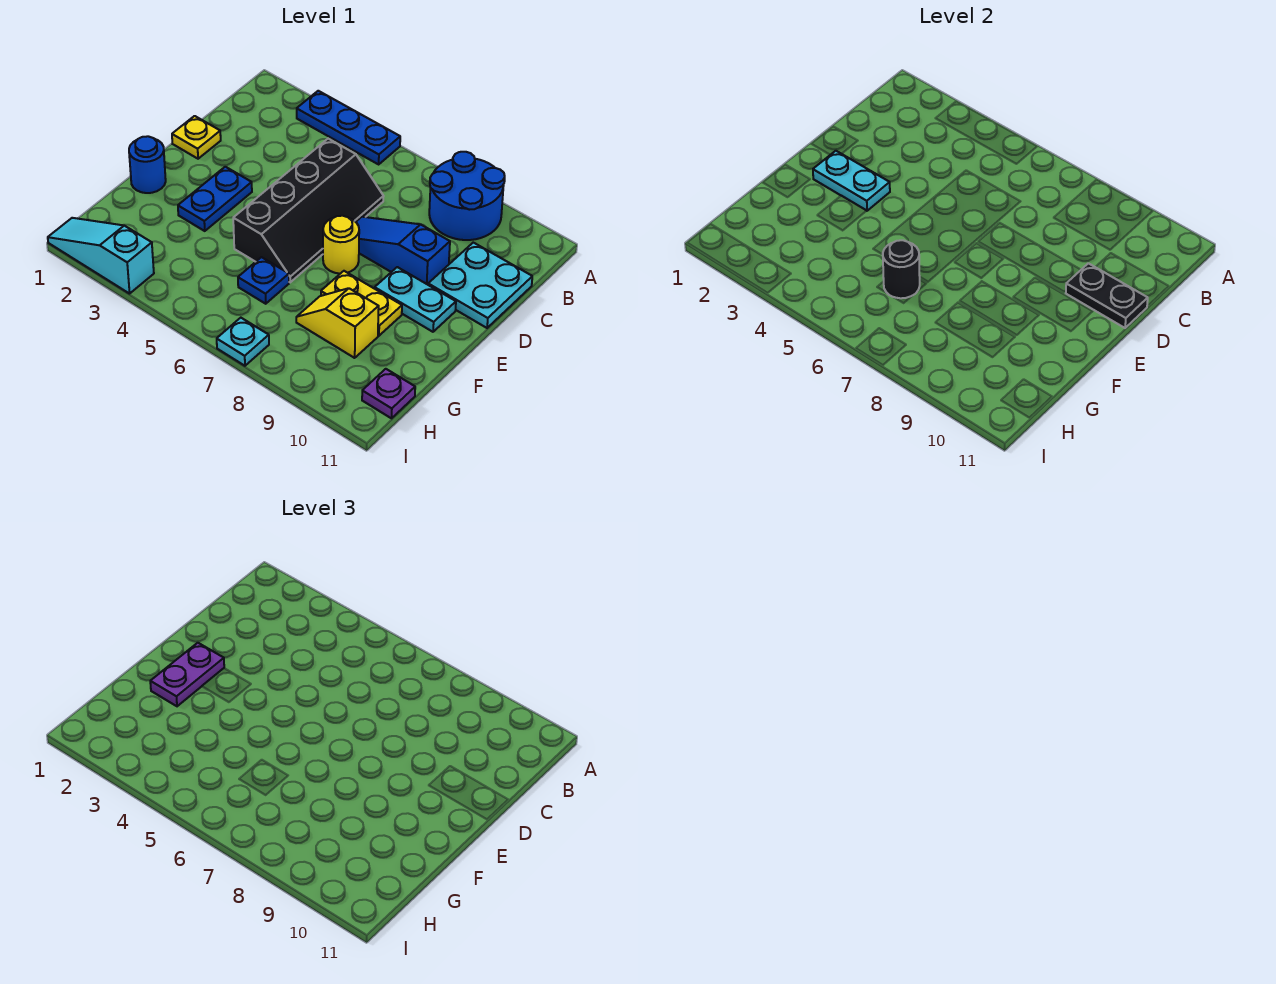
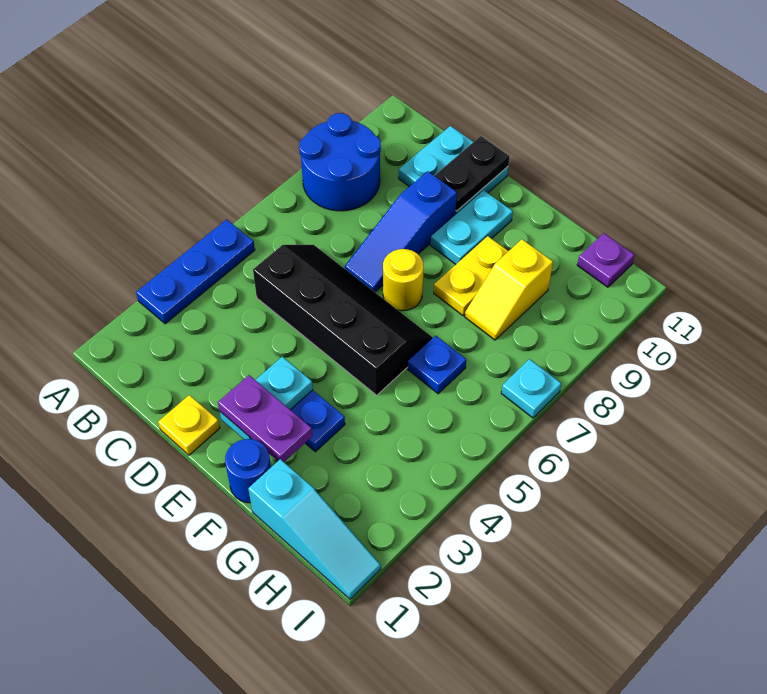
black round brick G6 level 2 -> none
cyan slope I1:I3 level 1 top 3 -> cyan slope G1:I1 level 1 top G

